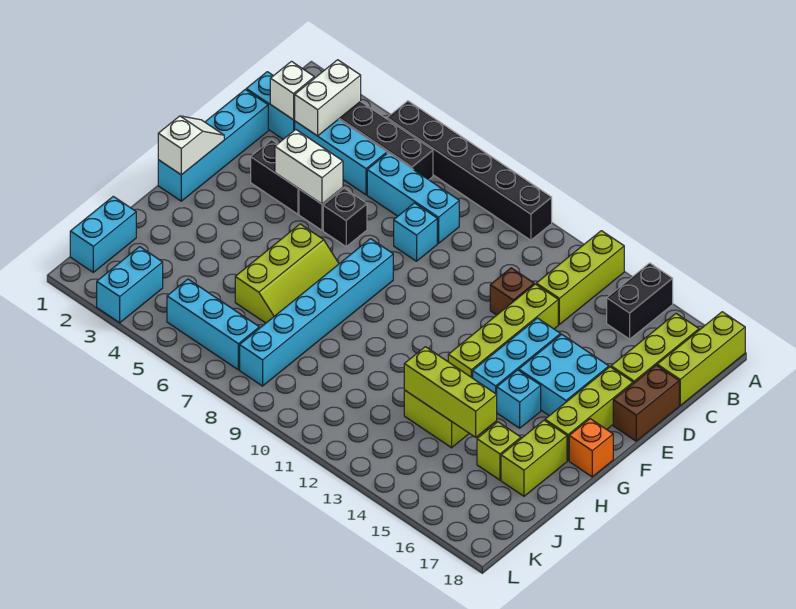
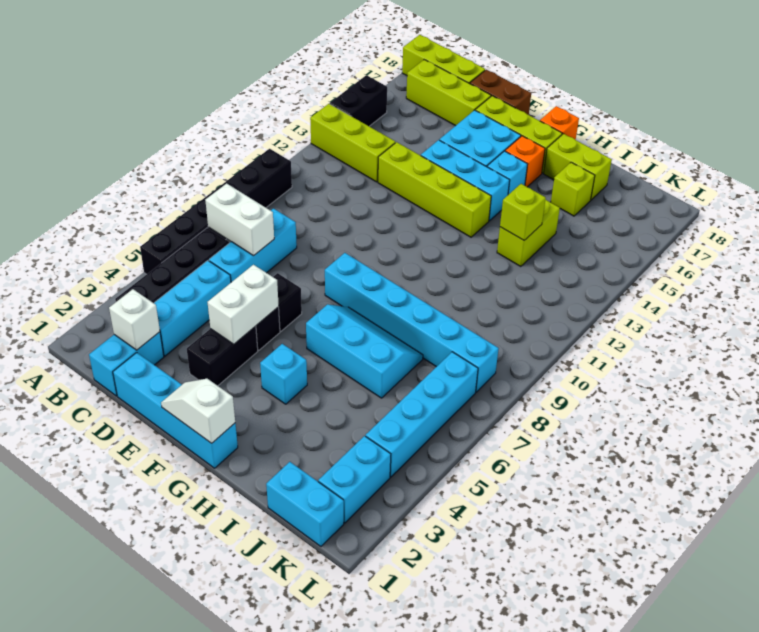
black brick A15:B15 level 1 -> black brick A14:A15 level 1
white brick B3:C3 level 2 -> white brick B7:C7 level 2
cyan brick D8 level 1 -> cyan brick G4 level 1
brown brick D12 level 1 -> none
lime slope G6:I7 level 1 top 6 -> cyan slope G6:I7 level 1 top 6
none -> orange brick G16 level 1
lime brick I13:I15 level 2 -> lime brick I13 level 2
cyan brick K3:L3 level 1 -> cyan brick K2:K3 level 1
cyan brick K5:K7 level 1 -> cyan brick K4:K7 level 1

